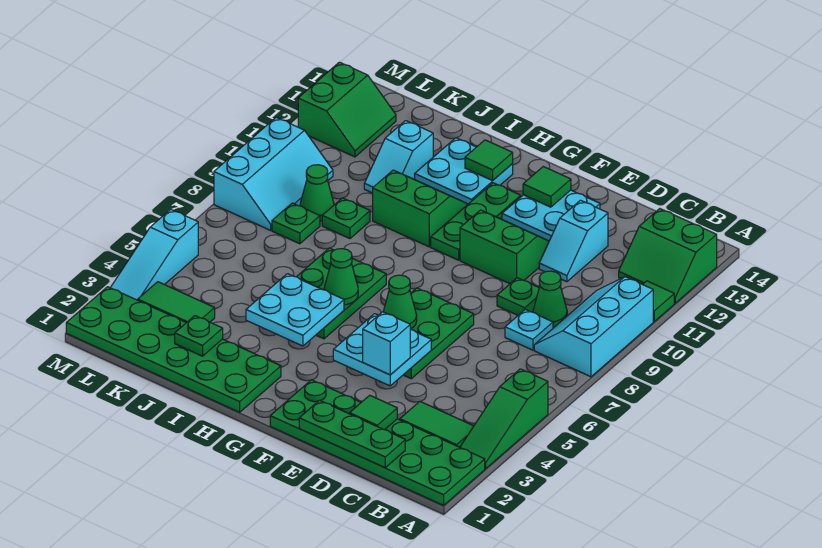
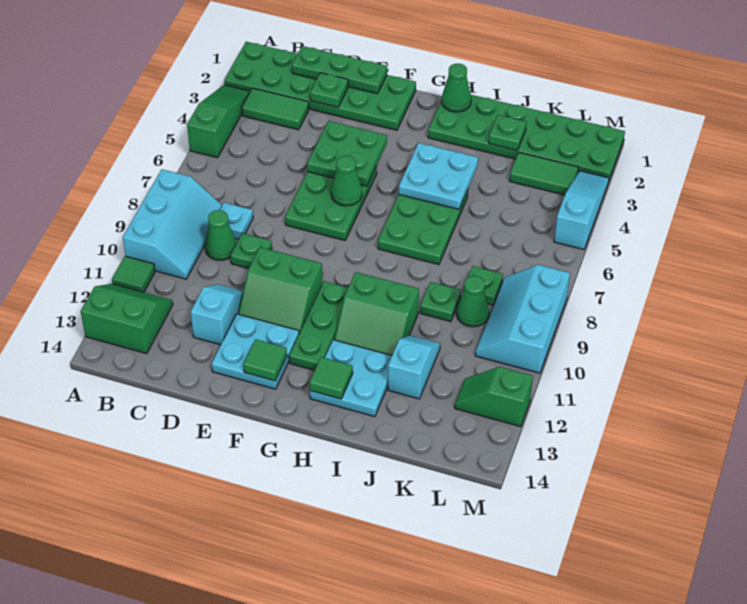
green tile D2 level 2 -> green plate D2 level 2
cyan plate E4:F5 level 2 -> green plate E4:F5 level 2
cyan brick E4 level 3 -> none
green cone H6 level 2 -> green cone H1 level 2
green slope L12:M13 level 1 top M -> green slope L12:M12 level 1 top M

